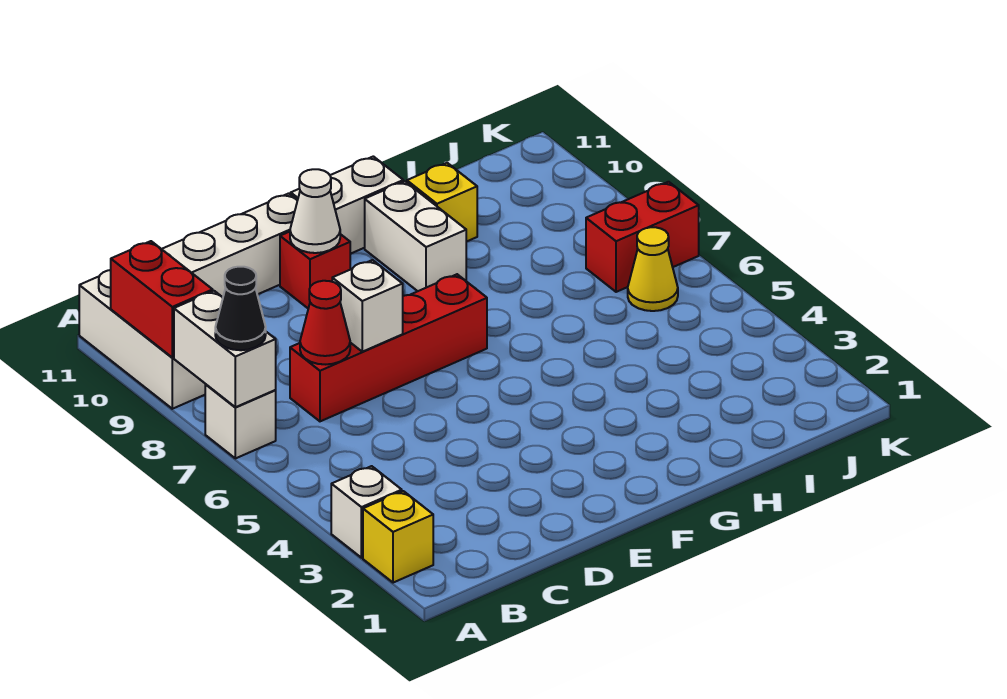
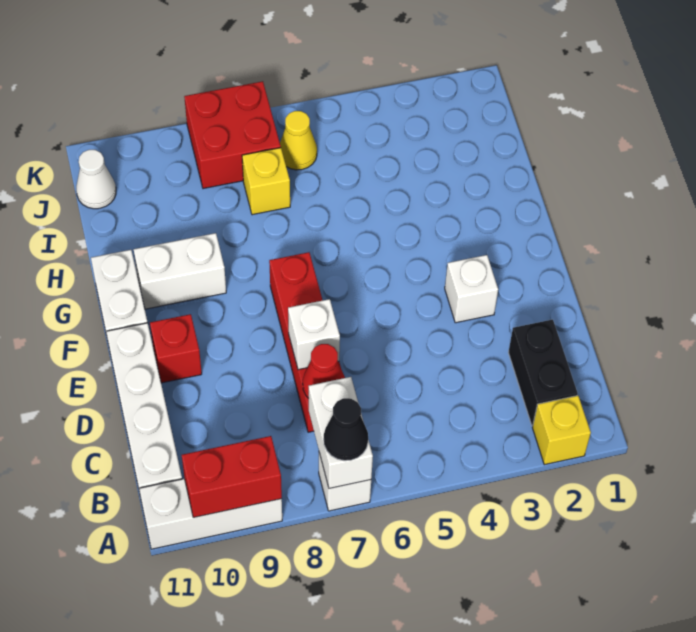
white brick A3 level 1 -> white brick E3 level 1
white brick A7:A8 level 2 -> white brick A7:B7 level 2
none -> black brick B2:C2 level 1
white cone E10 level 2 -> white cone J11 level 1
yellow brick H10 level 1 -> yellow brick I7 level 1
red brick J7:K7 level 1 -> red brick J7:K8 level 1

